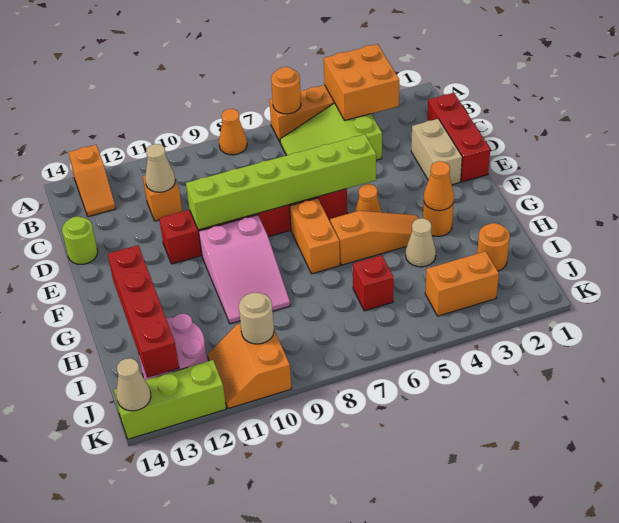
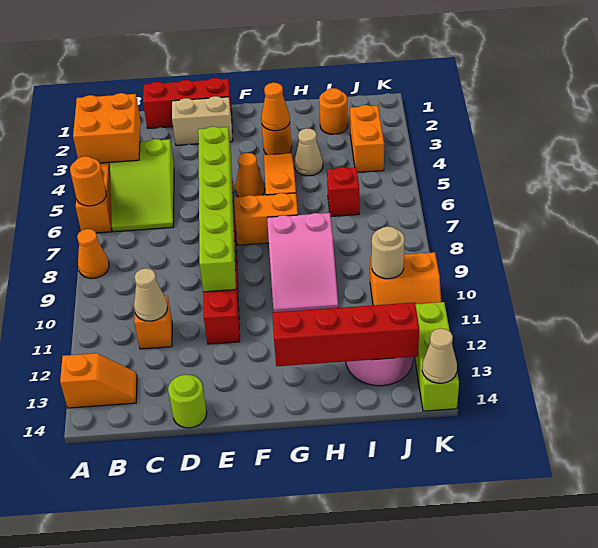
pink slope F9:H10 level 1 top F -> pink slope G8:H10 level 1 top 8

